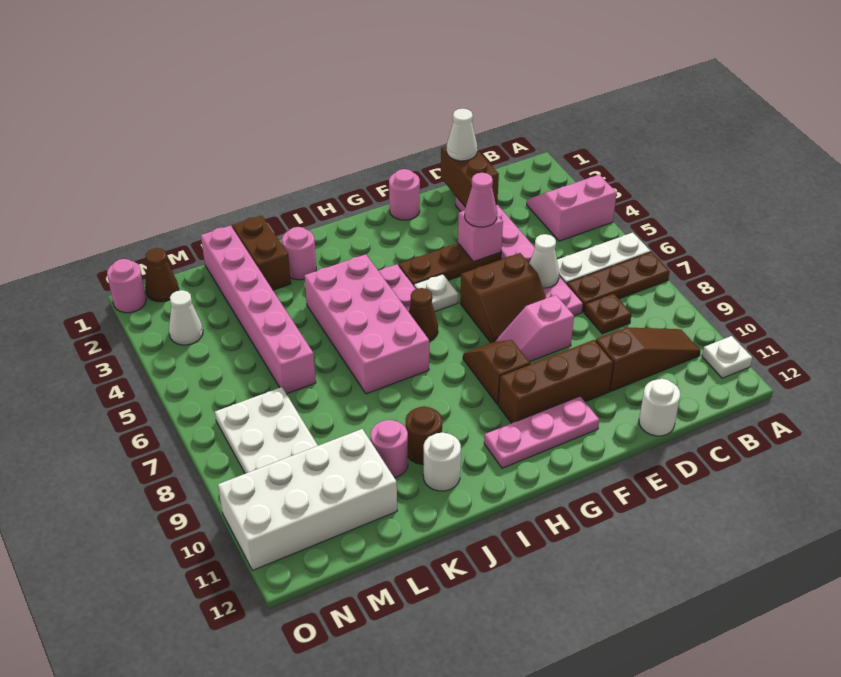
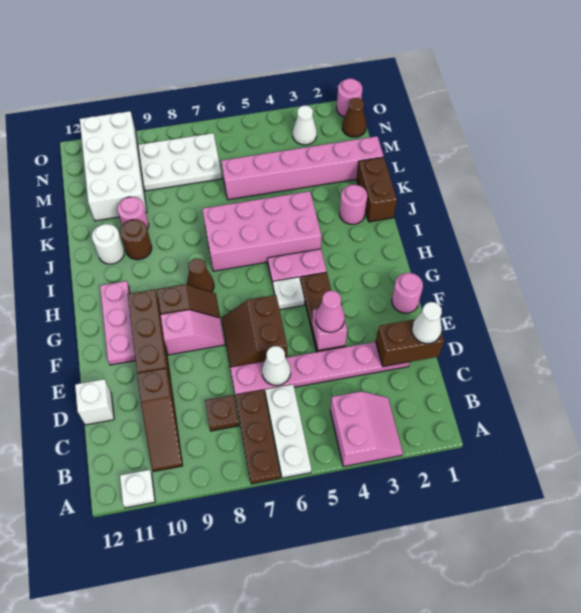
white round brick D12 level 1 -> white brick D12 level 1
pink slope E8:F8 level 1 top E -> pink slope F8:F9 level 1 top 9
brown cone H6 level 1 -> brown cone H8 level 1
brown brick K1:K2 level 1 -> brown brick J1:K1 level 1

